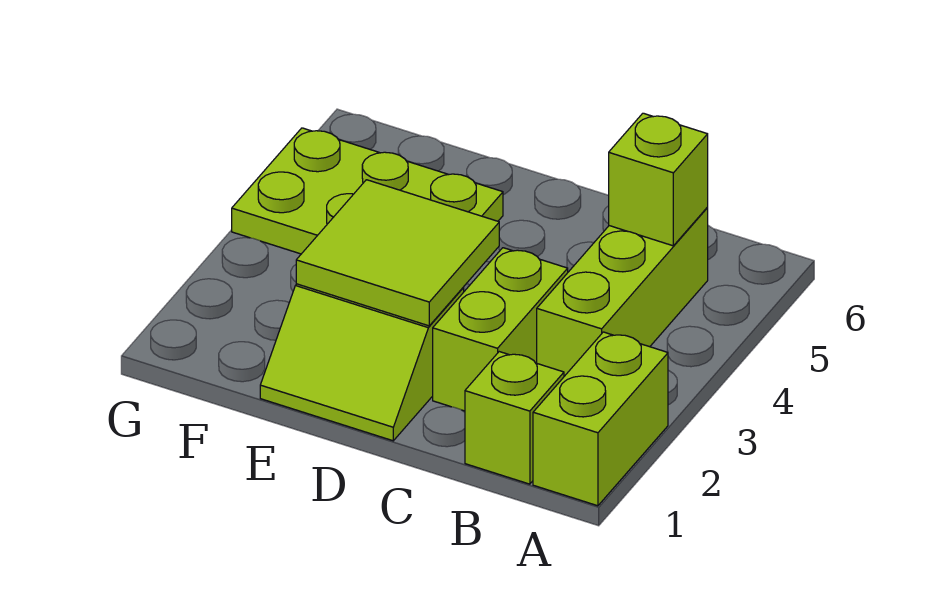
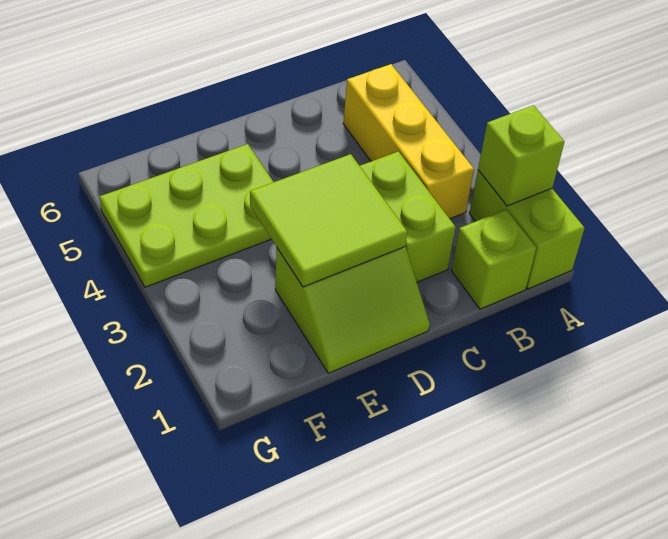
lime brick B3:B5 level 1 -> yellow brick B3:B5 level 1
lime brick B5 level 2 -> lime brick A2 level 2

